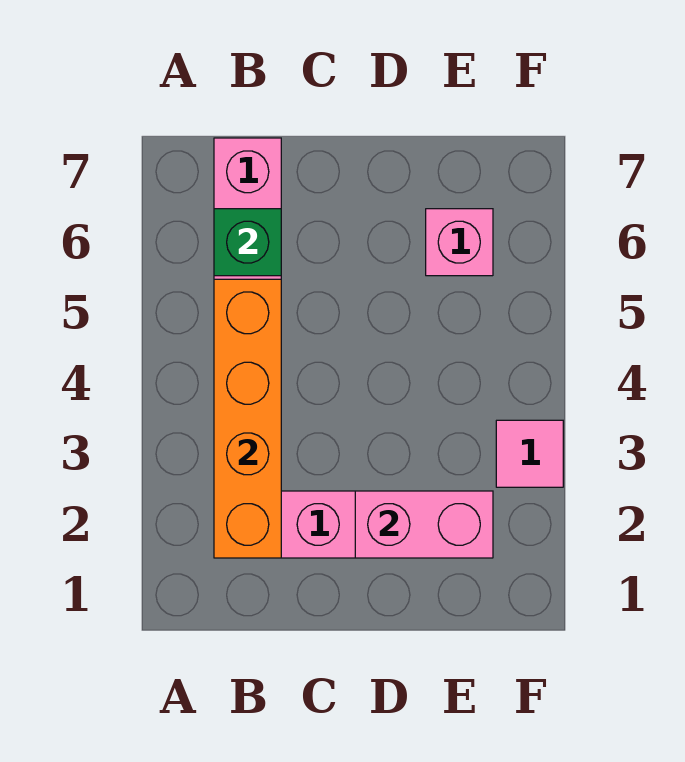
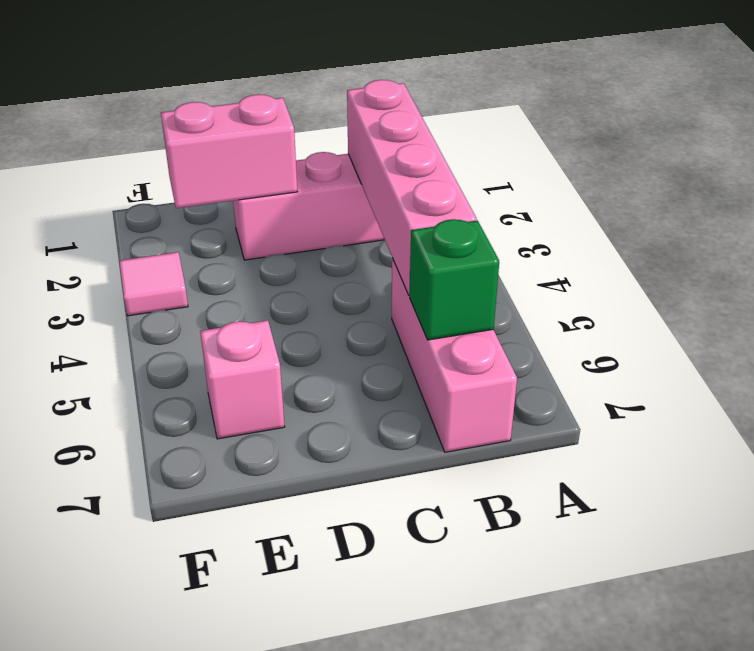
orange brick B2:B5 level 2 -> pink brick B2:B5 level 2

